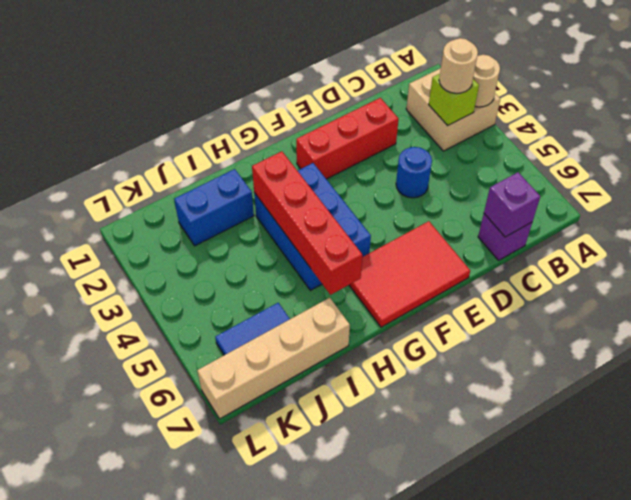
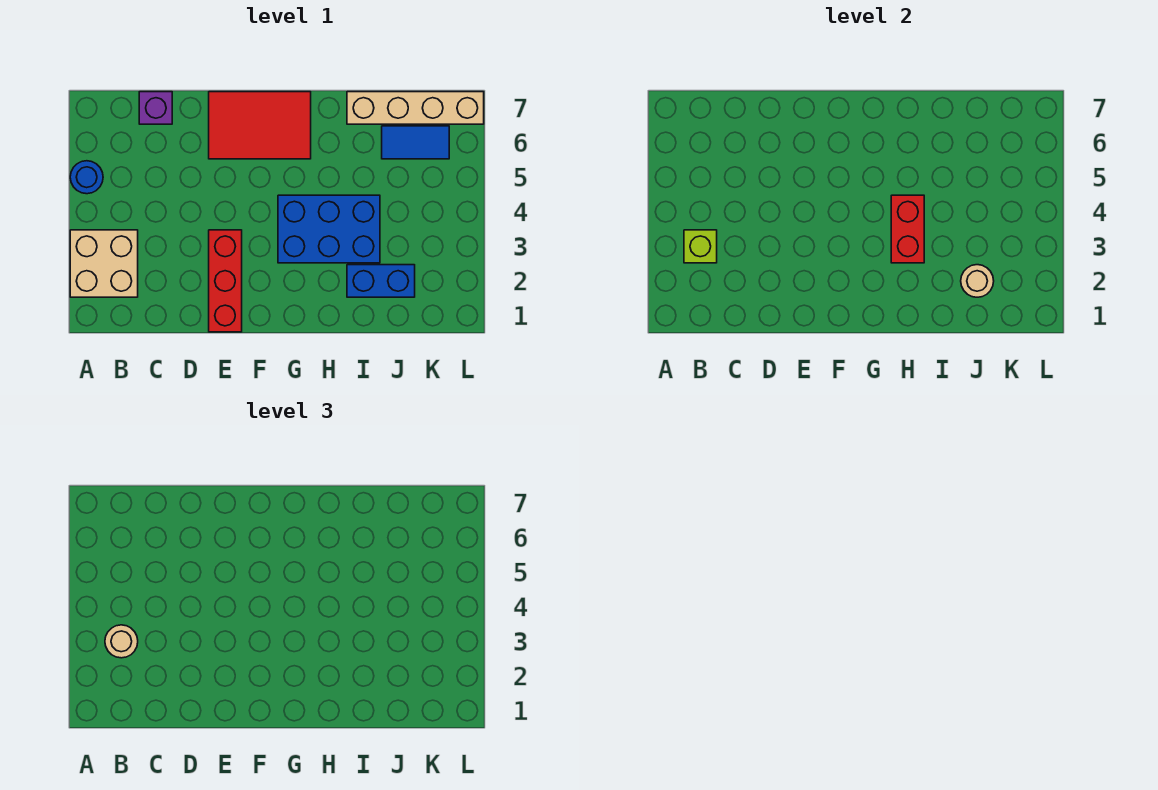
tan round brick A3 level 2 -> tan round brick J2 level 2
purple brick C7 level 2 -> none
red brick D2:F2 level 1 -> red brick E1:E3 level 1
blue round brick D4 level 1 -> blue round brick A5 level 1
blue brick G3:H5 level 1 -> blue brick G3:I4 level 1
red brick H3:H6 level 2 -> red brick H3:H4 level 2

